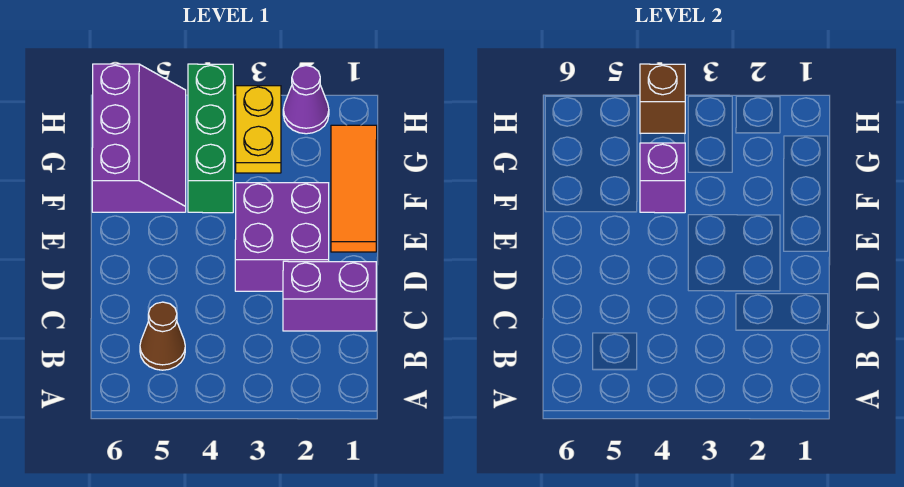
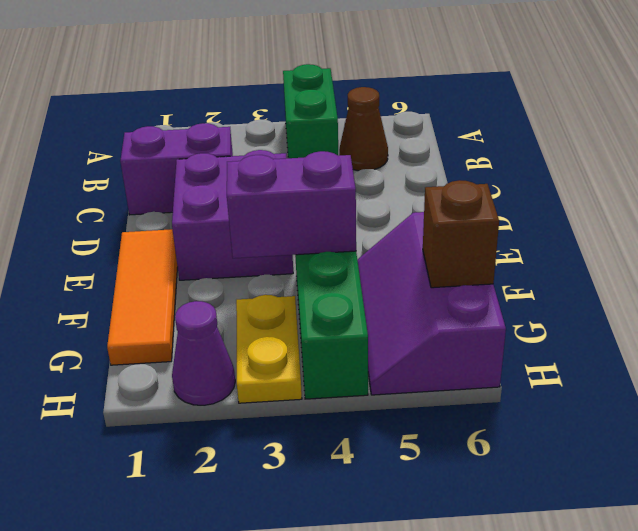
none -> green brick A4:B4 level 1
purple brick F4 level 2 -> purple brick F3:F4 level 2
brown brick H4 level 2 -> brown brick G6 level 2

